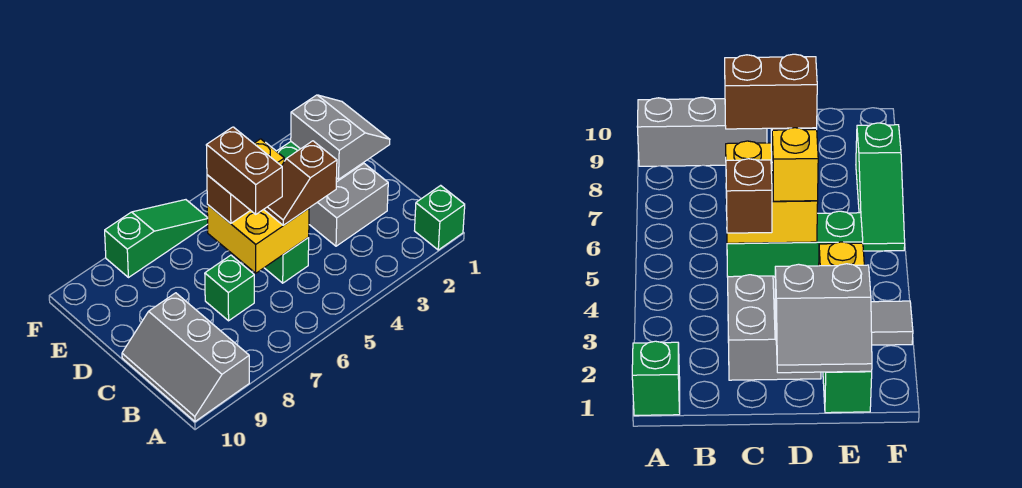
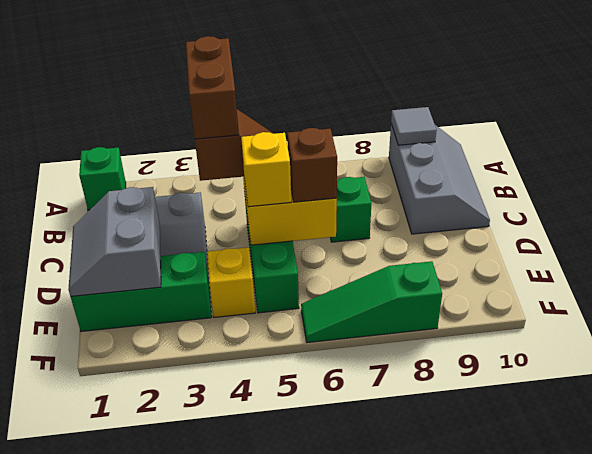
brown brick C6:D6 level 4 -> brown brick B4:C4 level 4
grey tile F3 level 1 -> grey tile A9 level 2

